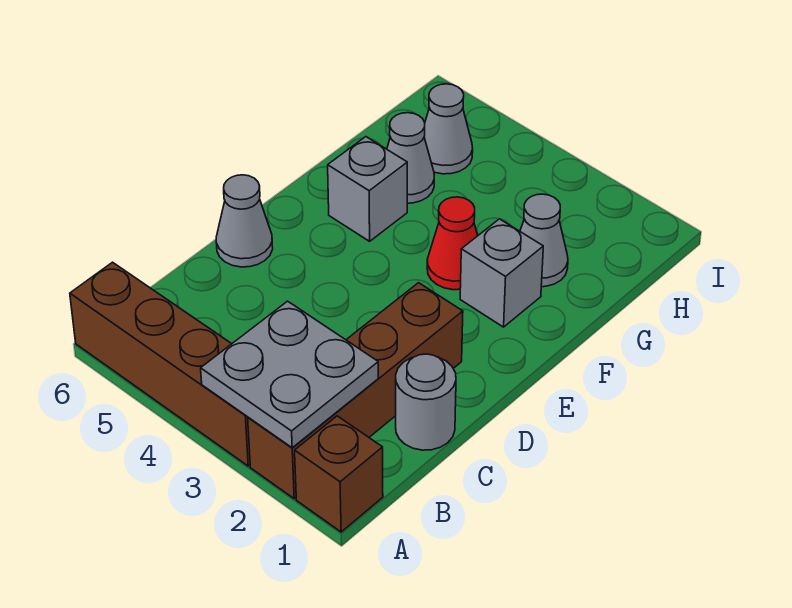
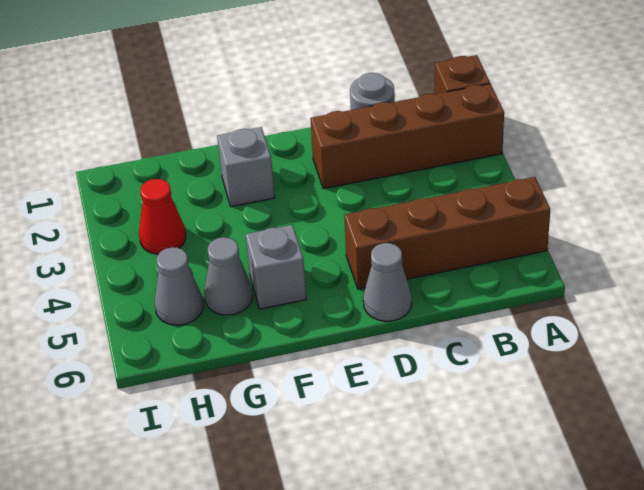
grey plate A2:B3 level 2 -> none
brown brick A3:A6 level 1 -> brown brick A5:D5 level 1
red cone F3 level 1 -> red cone H3 level 1
grey cone G2 level 1 -> none

